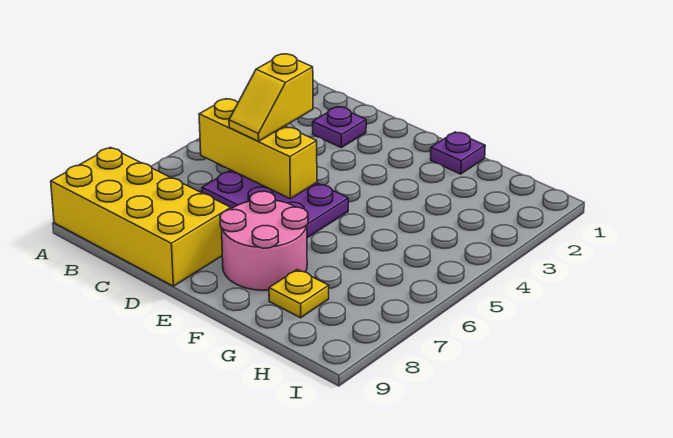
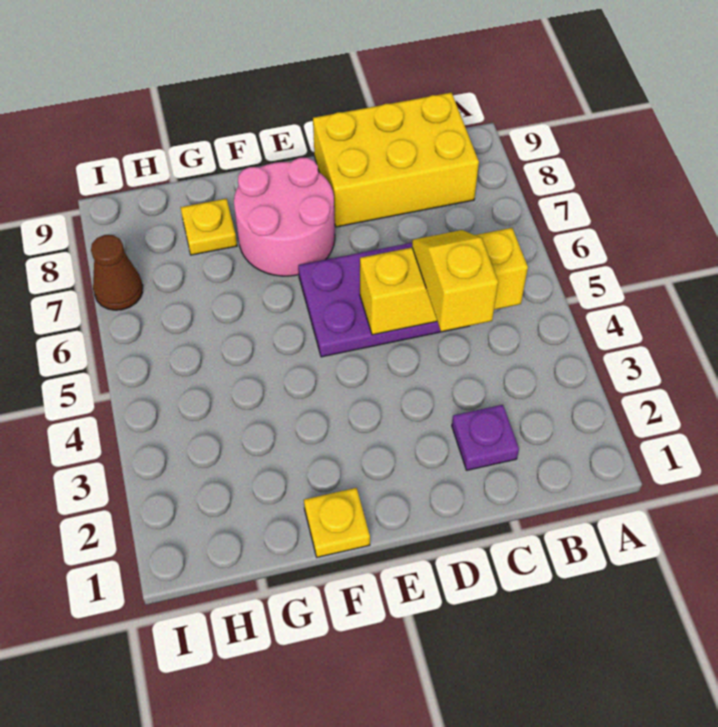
yellow brick A8:D9 level 1 -> yellow brick B8:D9 level 1
purple plate F1 level 1 -> yellow plate F1 level 1
none -> brown cone I7 level 1

